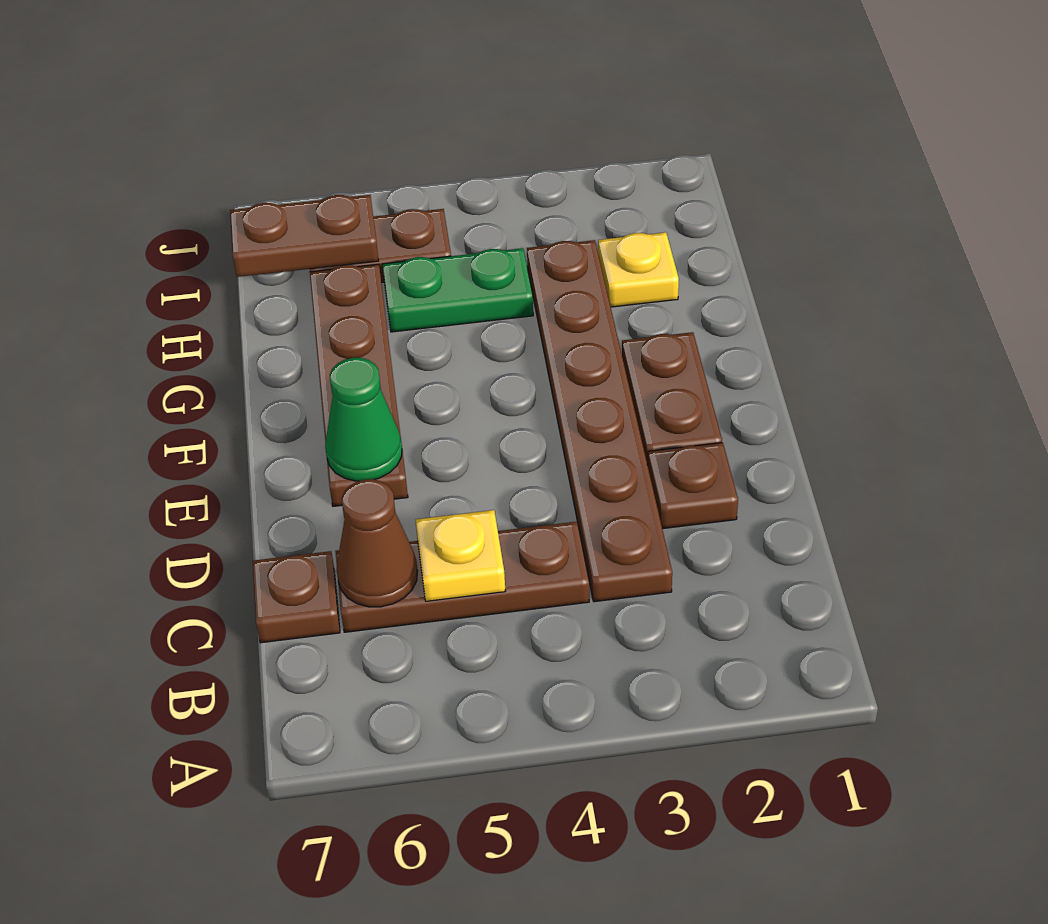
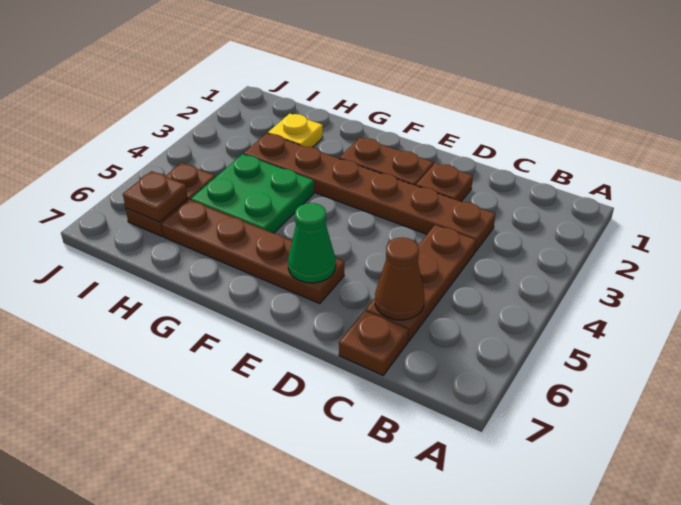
yellow plate C5 level 2 -> none
green plate H4:H5 level 1 -> green plate G4:H5 level 1
brown plate I6:I7 level 2 -> brown plate I6 level 2

